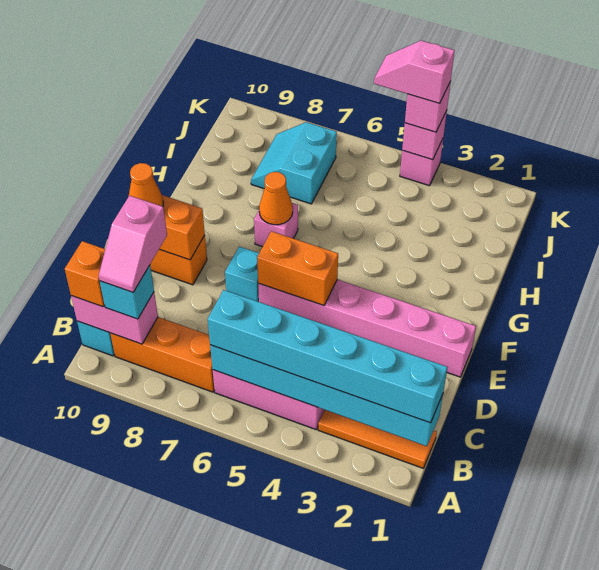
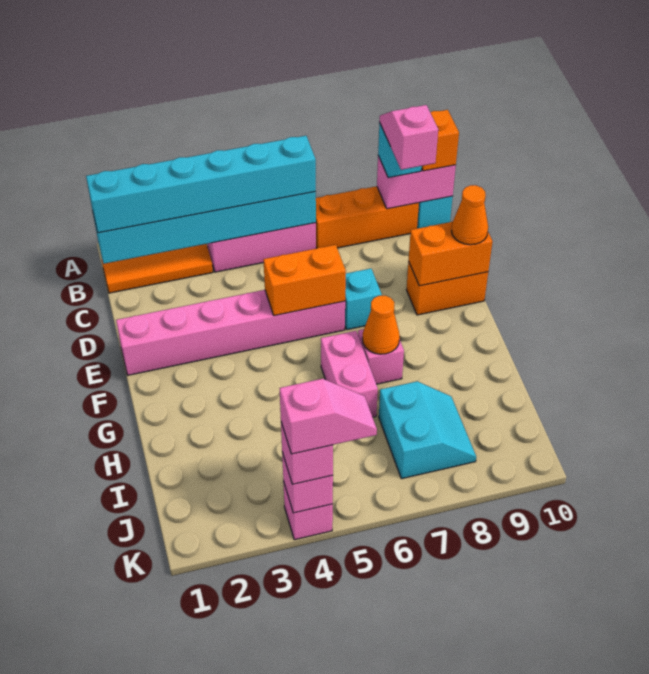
none -> pink brick G6:H6 level 1

